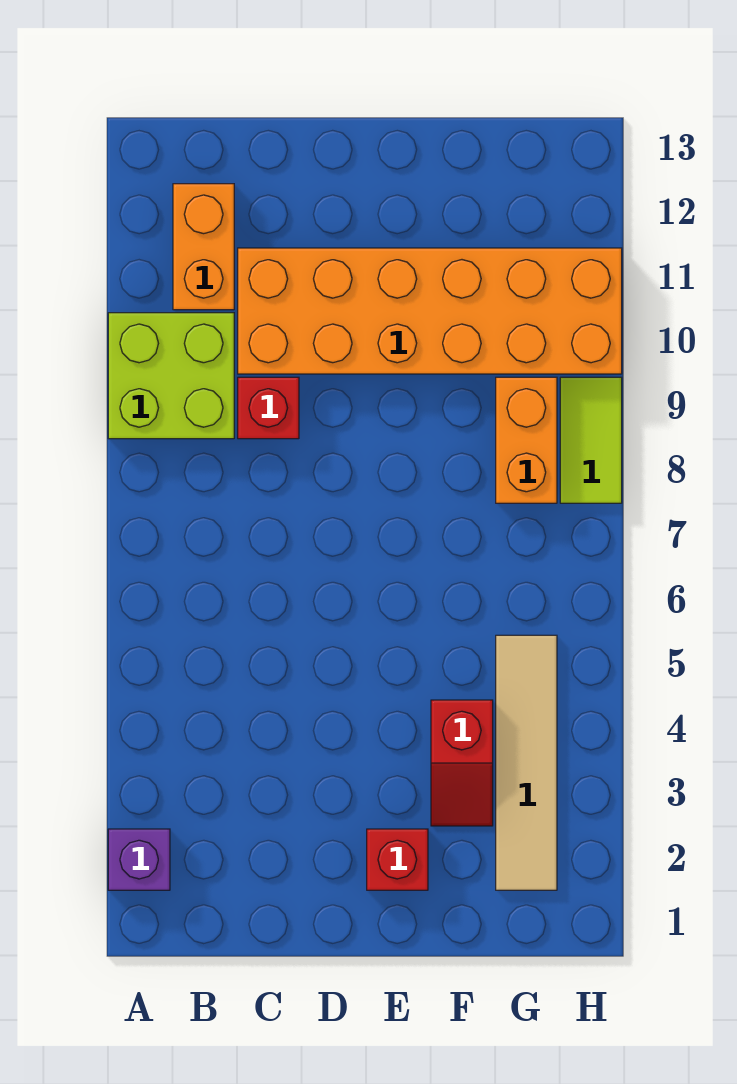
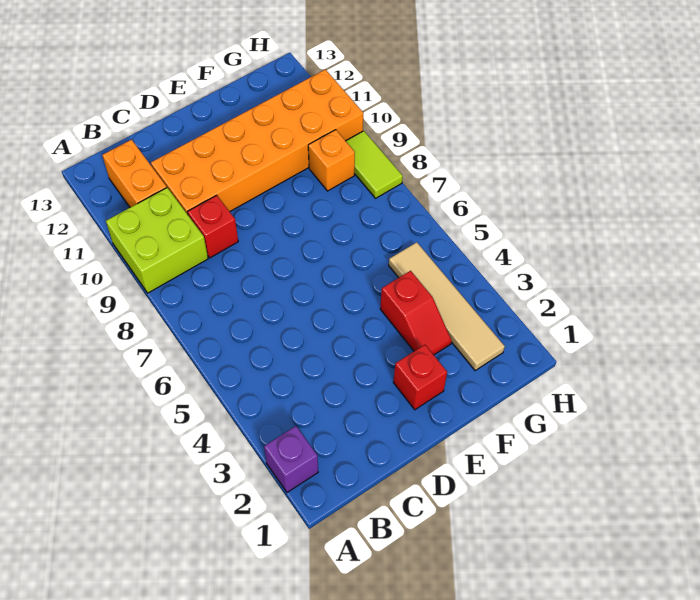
orange brick G8:G9 level 1 -> orange brick G9 level 1

